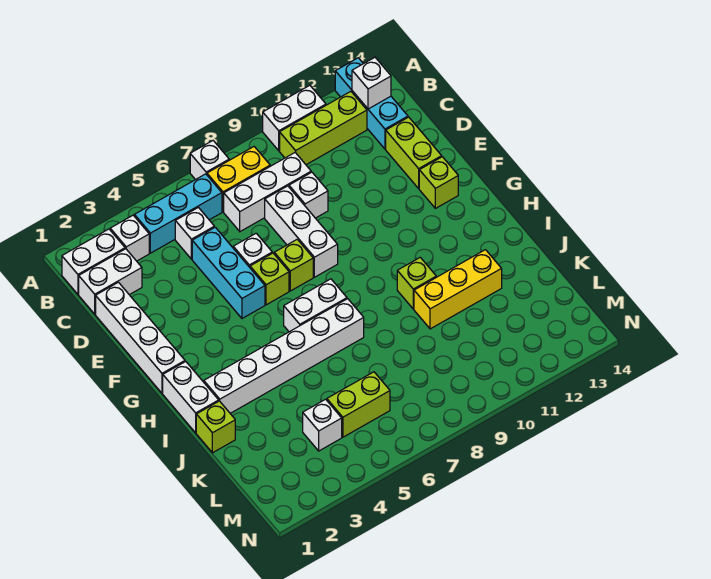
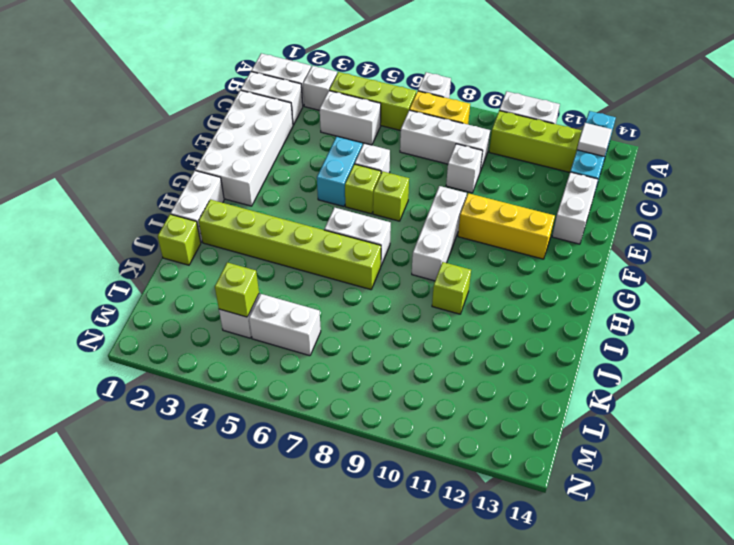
cyan brick B4:B6 level 1 -> lime brick B4:B6 level 1
white brick B13 level 2 -> white tile B13 level 2
white brick C5 level 1 -> white brick C4:C5 level 1
white brick D1:G1 level 1 -> white brick D1:G2 level 1
cyan brick D5:F5 level 1 -> cyan brick E5:F5 level 1
white brick D8:F8 level 1 -> white brick F9:H9 level 1
lime brick D13:E13 level 1 -> white brick D13:E13 level 1
lime brick F13 level 1 -> lime brick L4 level 2
white brick I2:I7 level 1 -> lime brick I2:I7 level 1
yellow brick J10:J12 level 1 -> yellow brick F10:F12 level 1
lime brick L5:L6 level 1 -> white brick L5:L6 level 1

